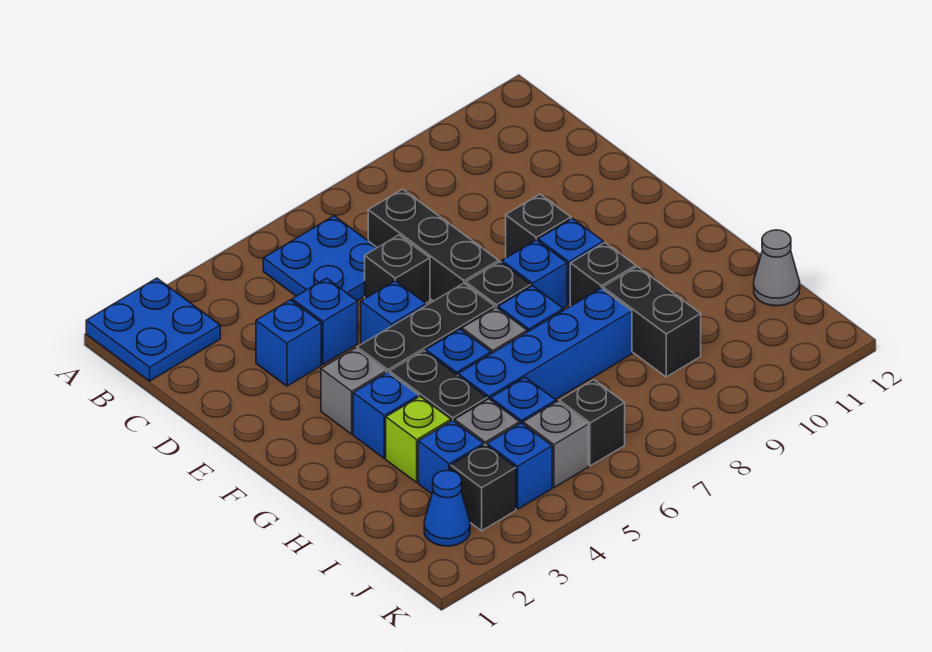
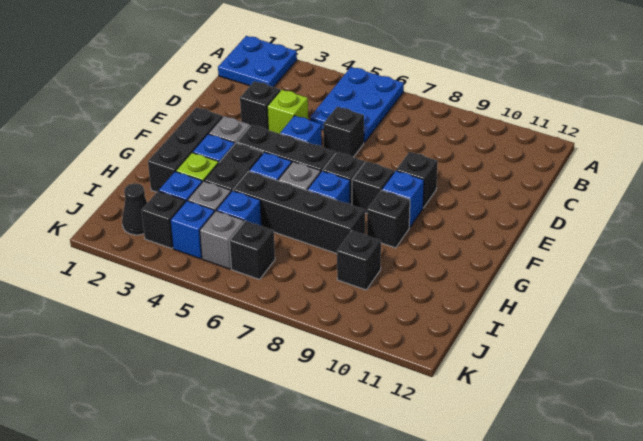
blue plate B5:C6 level 1 -> blue plate A5:C6 level 1
black brick C7:E7 level 1 -> black brick F2:H2 level 1
blue brick D3 level 1 -> black brick D3 level 1
blue brick D4 level 1 -> lime brick D4 level 1
blue brick F8 level 1 -> black brick F8 level 1
blue brick H5:H8 level 1 -> black brick H5:H8 level 1
black brick H9:I9 level 1 -> black brick I9 level 1
grey cone I12 level 1 -> none
blue cone J2 level 1 -> black cone J2 level 1

